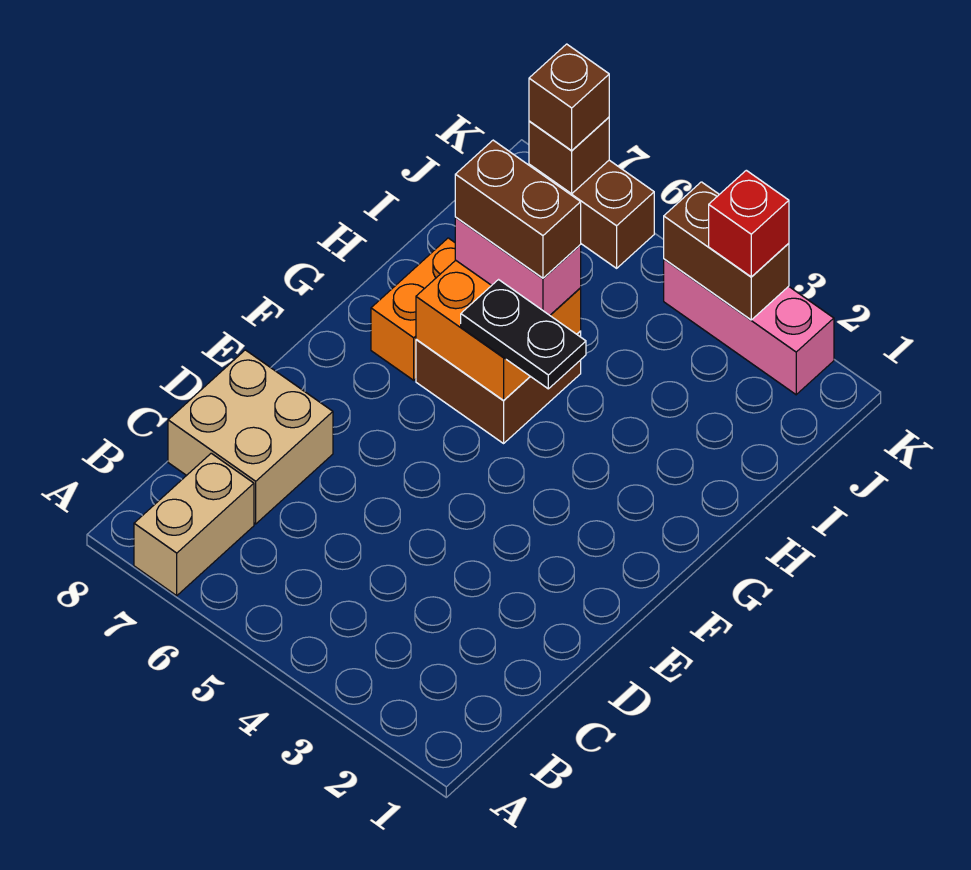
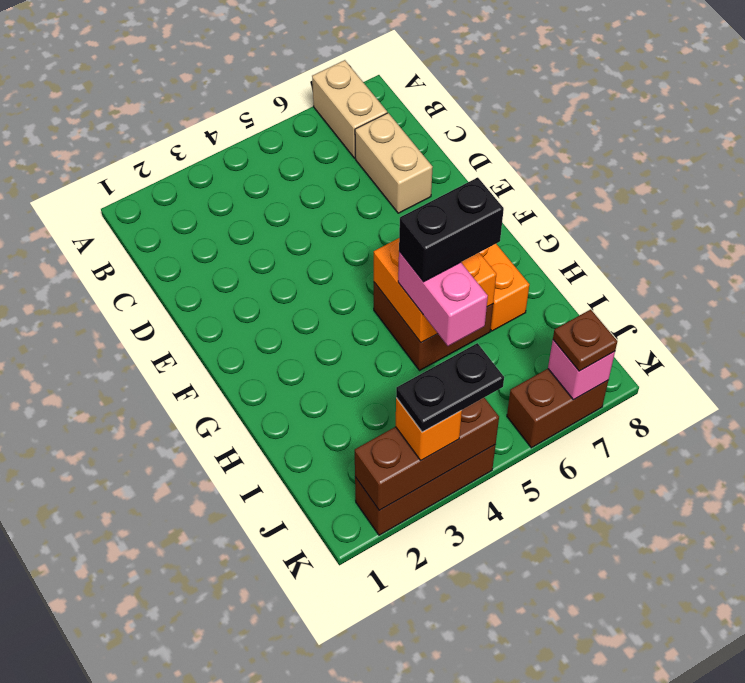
tan brick C7:D8 level 1 -> tan brick C7:D7 level 1
black plate G4:G5 level 3 -> black plate K3:K4 level 4
pink brick H5:H6 level 3 -> pink brick H5:I5 level 3
brown brick H5:H6 level 4 -> black brick H5:H6 level 4
pink brick K2:K4 level 1 -> brown brick K2:K4 level 1
brown brick K3:K4 level 2 -> brown brick K2:K4 level 2
red brick K3 level 3 -> orange brick K3 level 3
brown brick K7 level 2 -> pink brick K7 level 2
brown brick K7 level 3 -> brown plate K7 level 3

